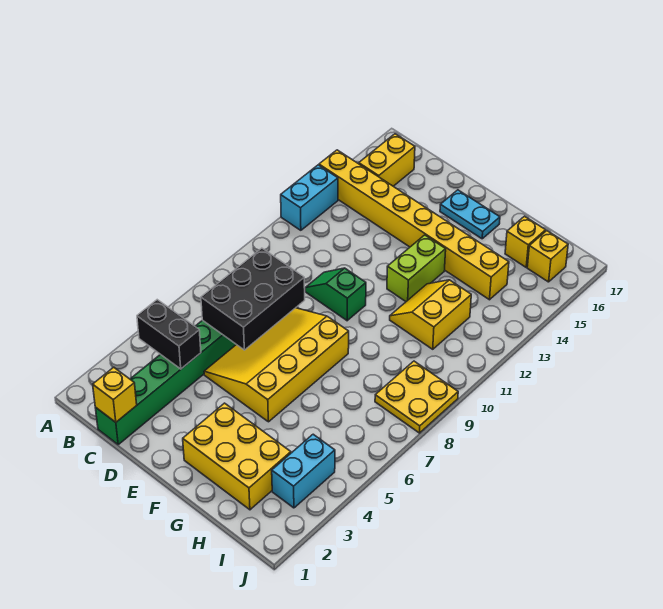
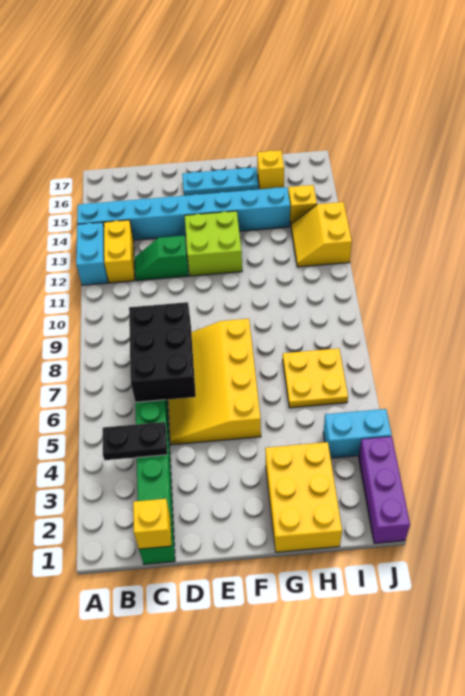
yellow brick A14:H14 level 1 -> cyan brick A14:H14 level 1
black brick B4:C4 level 2 -> black plate B4:C4 level 2
yellow brick B15:B16 level 1 -> yellow brick B12:B13 level 1
green slope D10:E10 level 1 top E -> green slope C12:D12 level 1 top D
cyan plate E16:F16 level 1 -> cyan plate E16:G16 level 1
yellow brick F2:H3 level 1 -> yellow brick G1:H3 level 1
lime brick F12:F13 level 1 -> lime brick E12:F13 level 1
yellow slope G11:H12 level 1 top H -> yellow slope I12:J13 level 1 top J
cyan brick I3:I4 level 1 -> cyan brick I4:J4 level 1
yellow plate I8:J9 level 1 -> yellow plate H6:I7 level 1
yellow brick I16 level 1 -> yellow brick I14 level 1
none -> purple brick J1:J3 level 1

